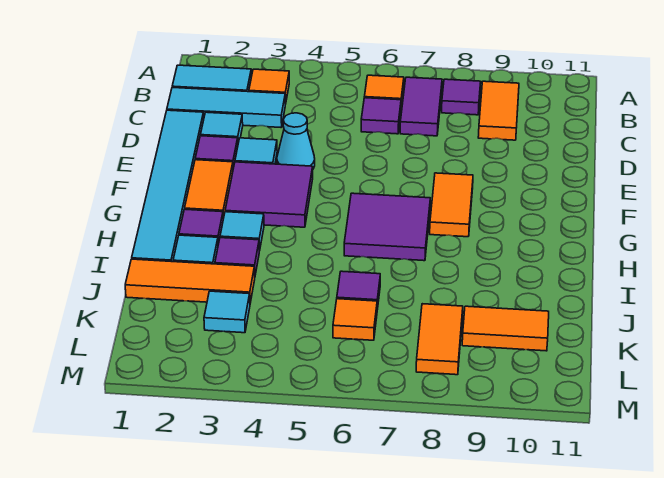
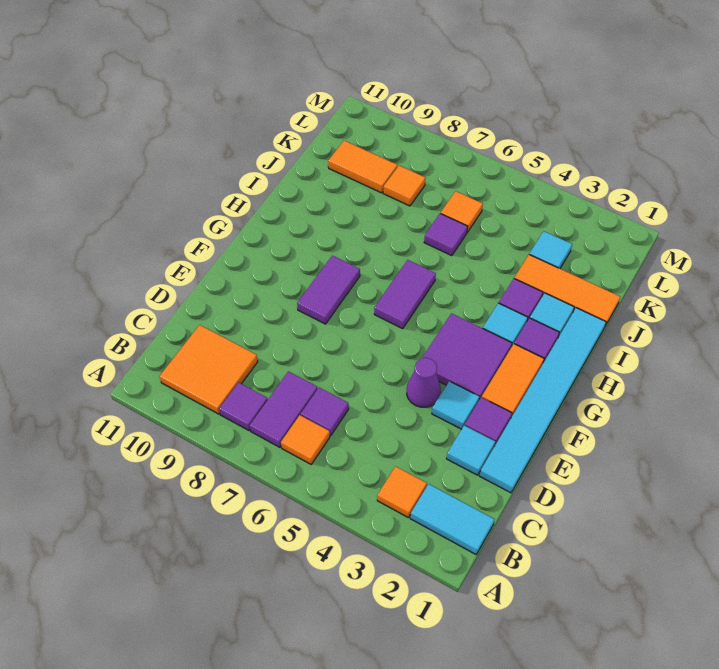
orange tile B9:C9 level 1 -> orange tile B9:C10 level 1
cyan tile C1:C3 level 1 -> none
cyan cone E4 level 1 -> purple cone E4 level 1
orange tile F8:G8 level 1 -> purple tile F8:G8 level 1
purple tile G6:H7 level 1 -> purple tile G6:H6 level 1
orange tile K8:L8 level 1 -> orange tile K8 level 1

